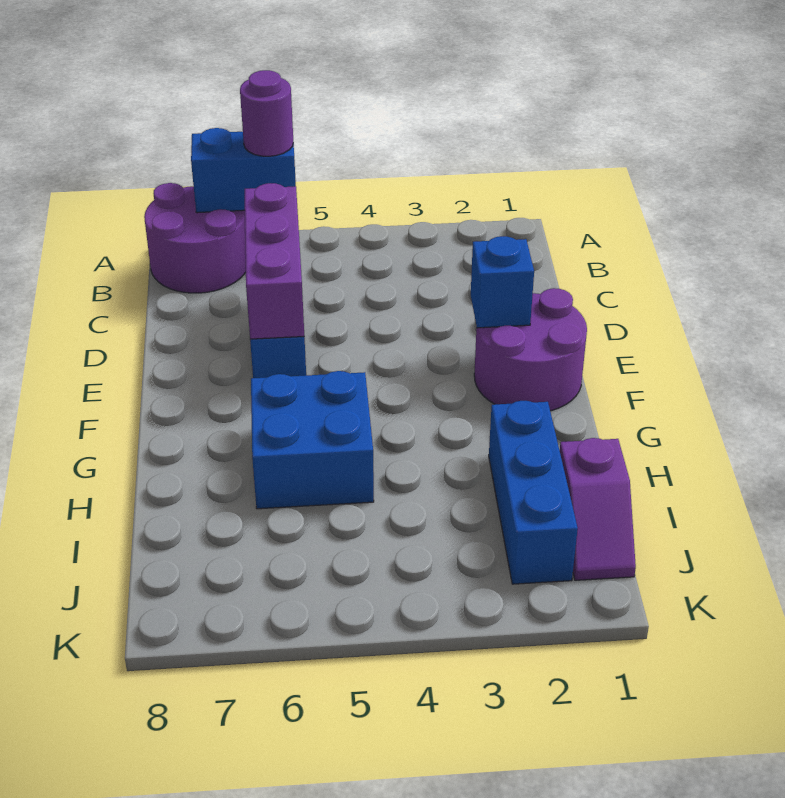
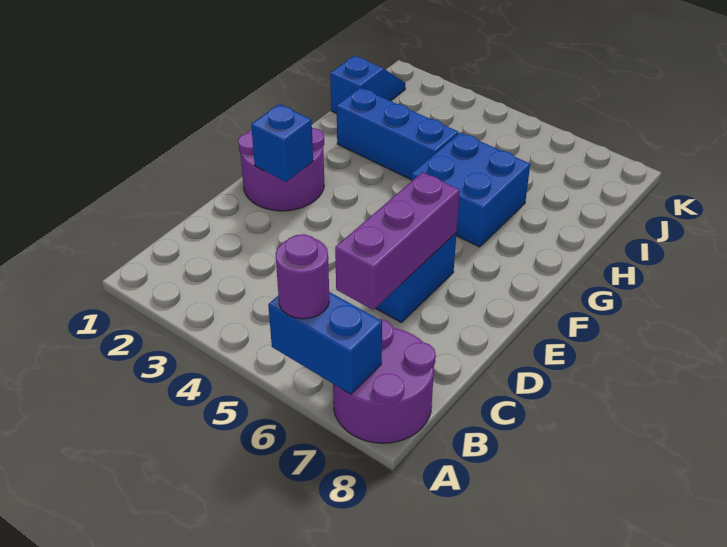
blue brick H2:J2 level 1 -> blue brick H2:H4 level 1
purple slope I1:J1 level 1 top I -> blue slope I1:J1 level 1 top I

